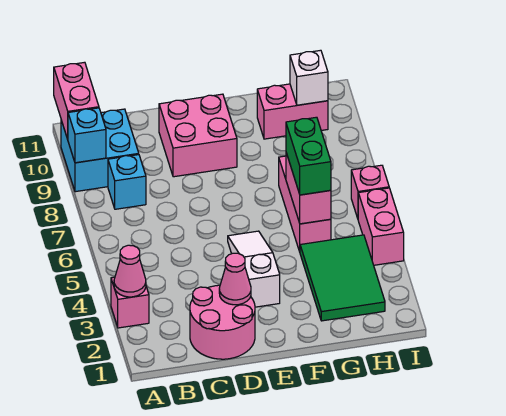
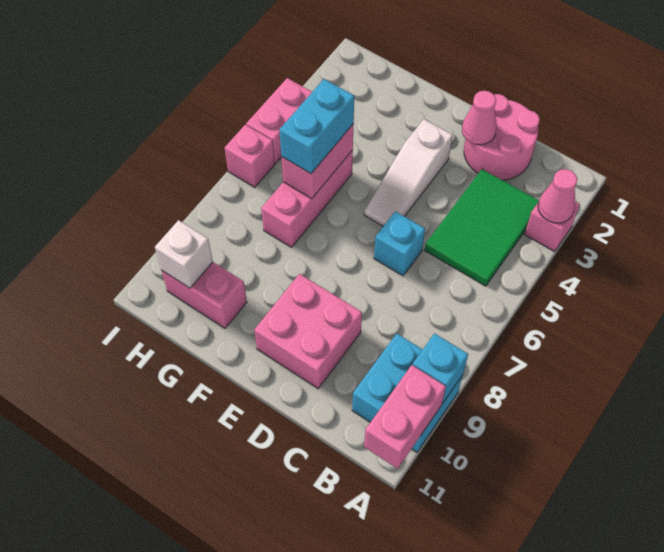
cyan brick B8 level 1 -> cyan brick D6 level 1
green tile G2:H4 level 1 -> green tile B3:C5 level 1
green brick G5:G6 level 3 -> cyan brick G5:G6 level 3

